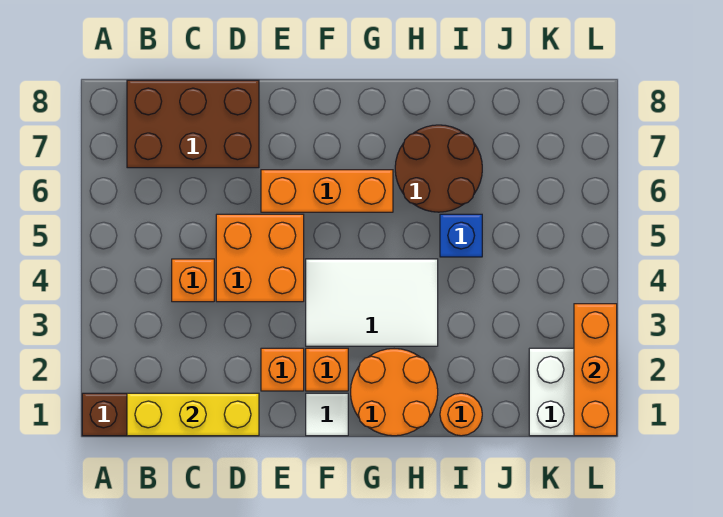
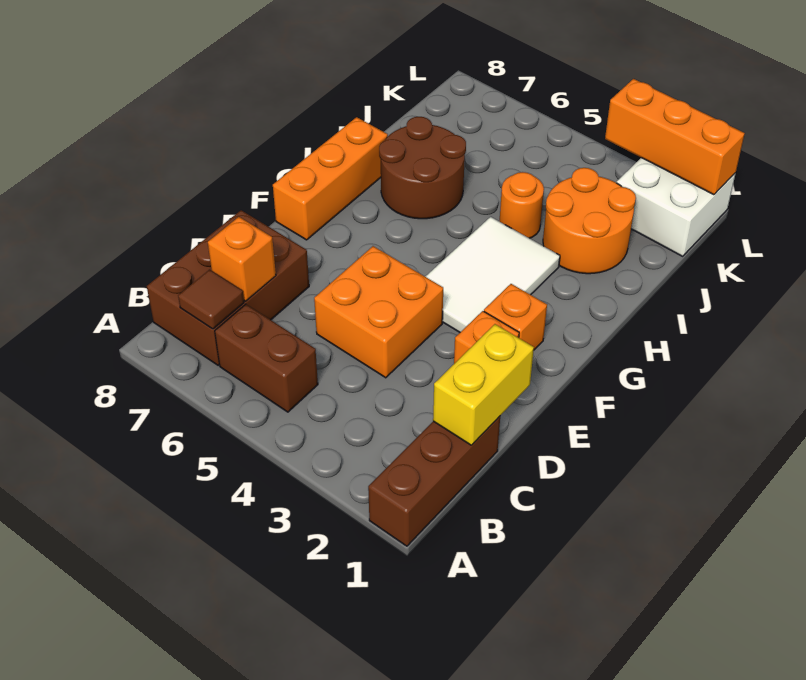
yellow brick B1:D1 level 2 -> yellow brick C1:D1 level 2
none -> brown brick B5:B6 level 1
none -> brown tile B7 level 2
orange brick C4 level 1 -> orange brick C7 level 2
orange brick E6:G6 level 1 -> orange brick F8:H8 level 1
white tile F1 level 1 -> none
orange round brick G1:H2 level 1 -> orange round brick I2:J3 level 1
orange round brick I1 level 1 -> orange round brick I4 level 1
blue brick I5 level 1 -> none

